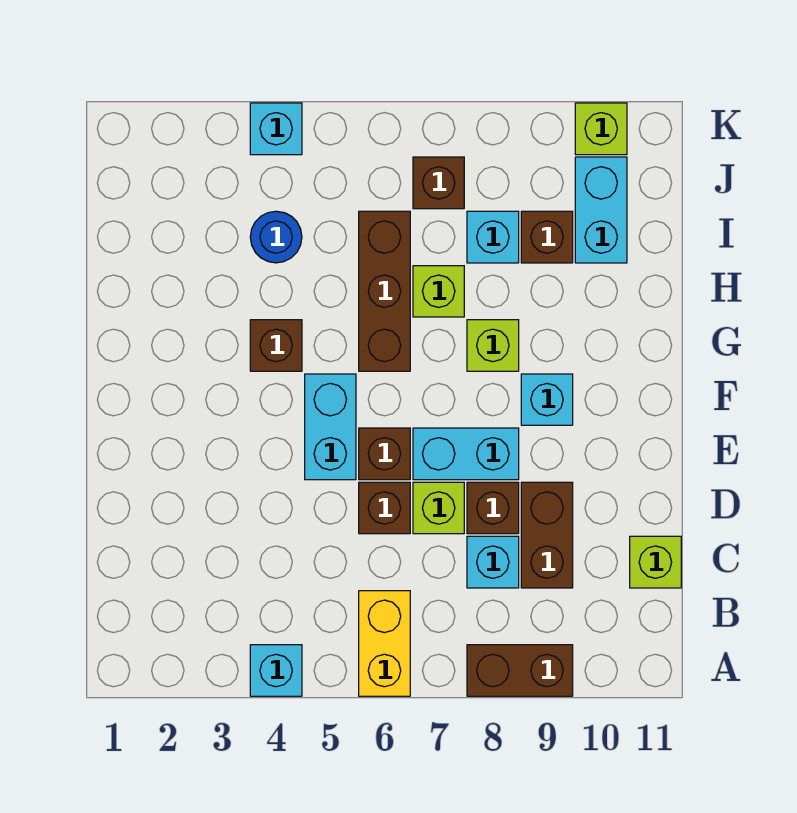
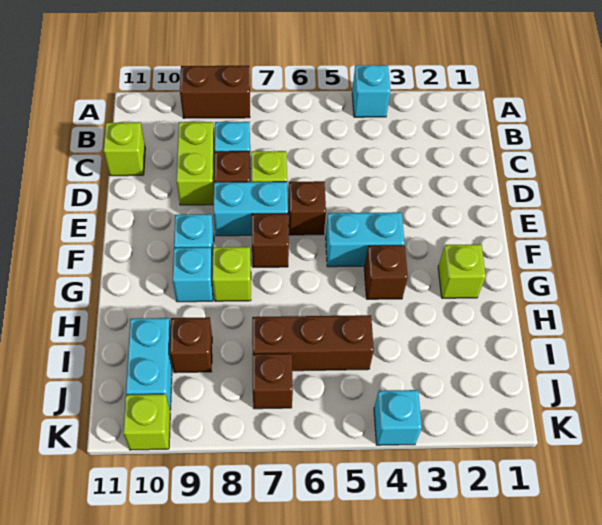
yellow brick A6:B6 level 1 -> none
brown brick C9:D9 level 1 -> lime brick C9:D9 level 1
brown brick D6 level 1 -> brown brick F7 level 1
cyan brick E5:F5 level 1 -> cyan brick F4:F5 level 1
brown brick G6:I6 level 1 -> brown brick I5:I7 level 1
lime brick H7 level 1 -> lime brick G2 level 1
blue round brick I4 level 1 -> none
cyan brick I8 level 1 -> cyan brick G9 level 1

